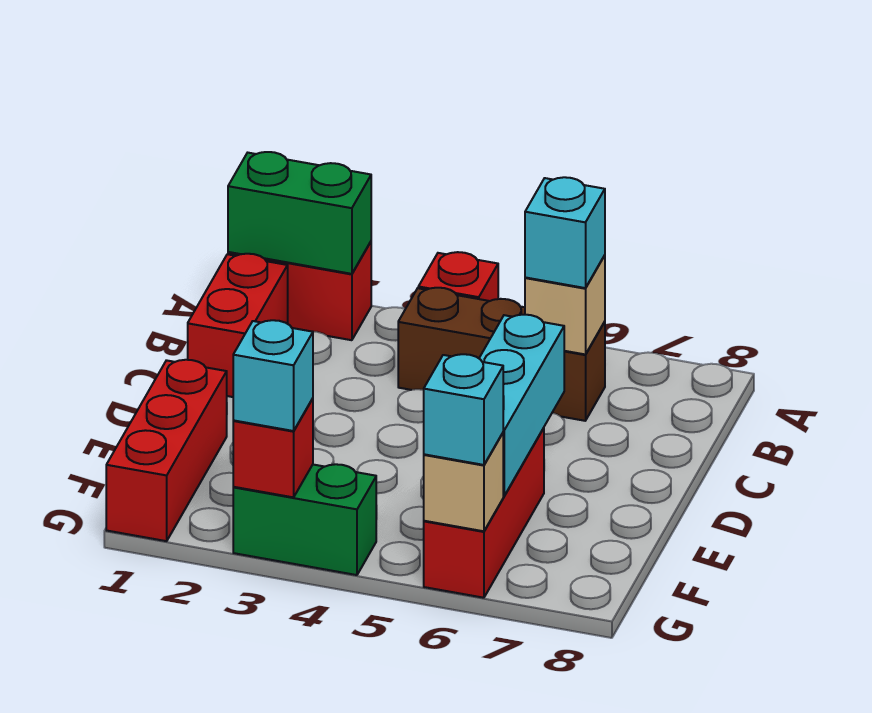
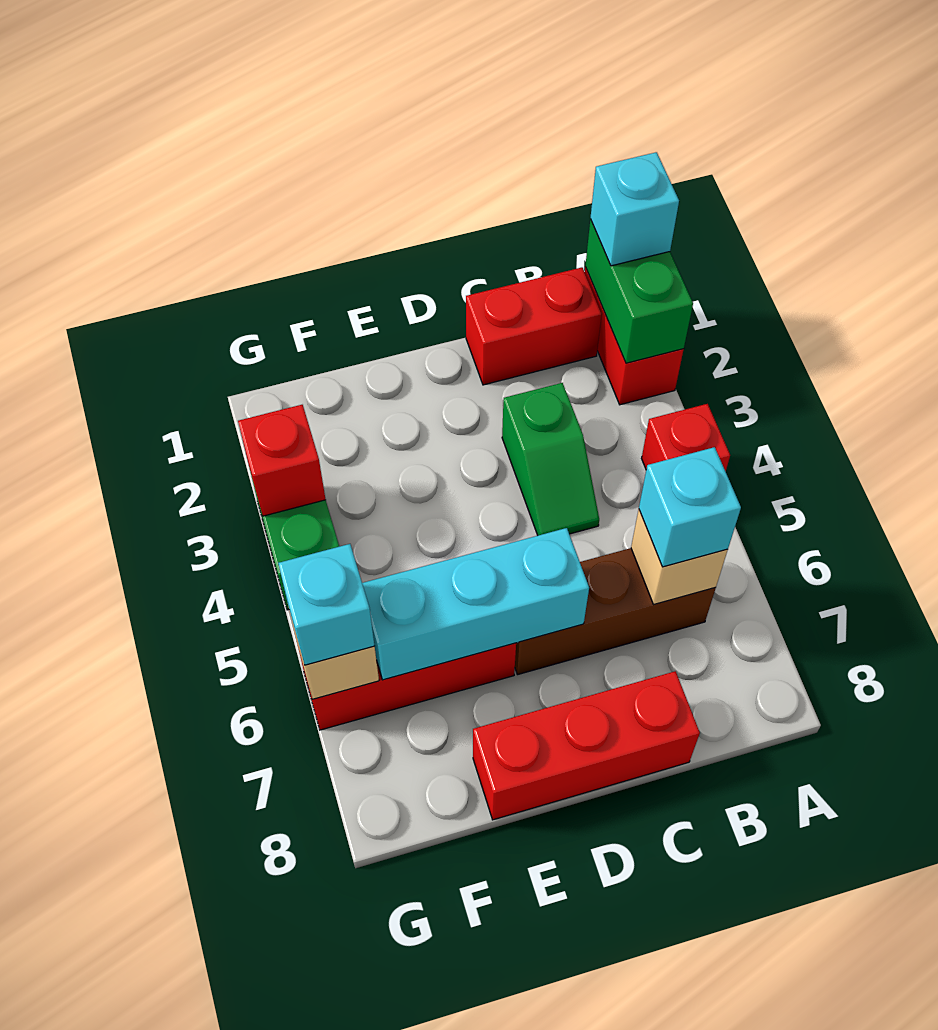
brown brick B4:B6 level 1 -> brown brick B6:D6 level 1
none -> green slope C3:C4 level 1 top 3
red brick E1:G1 level 1 -> red brick C8:E8 level 1
cyan brick G3 level 3 -> cyan brick A1 level 3

